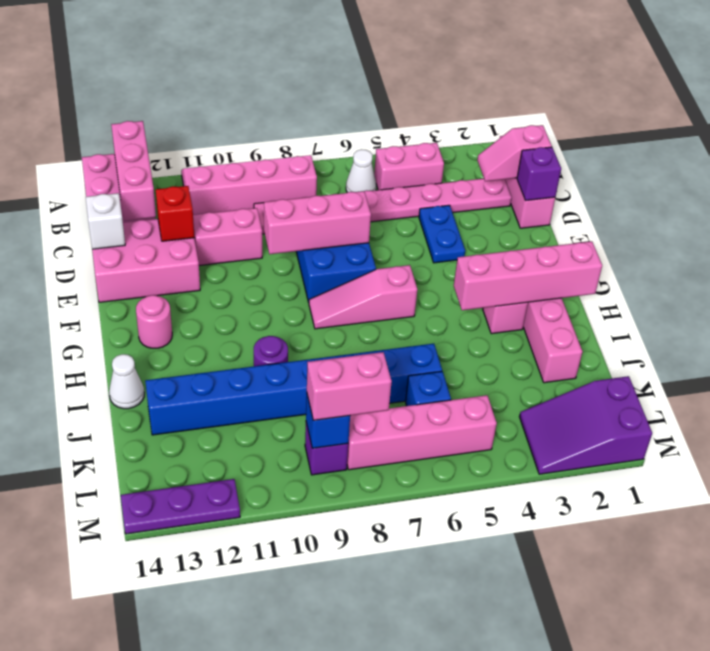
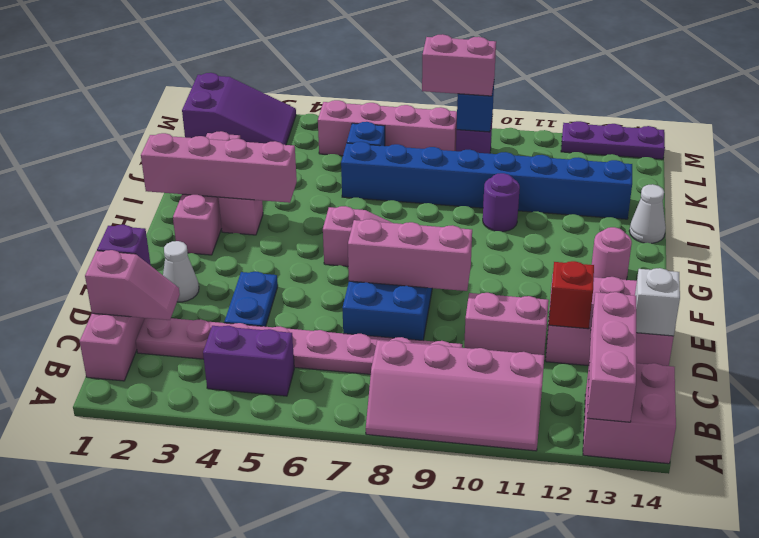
pink brick B4:B5 level 1 -> purple brick B4:B5 level 1
white cone B6 level 1 -> white cone E2 level 1

